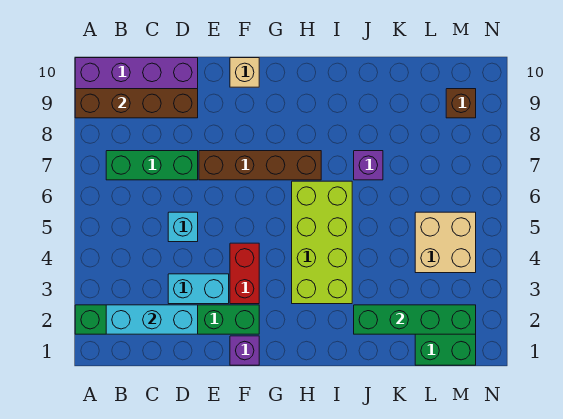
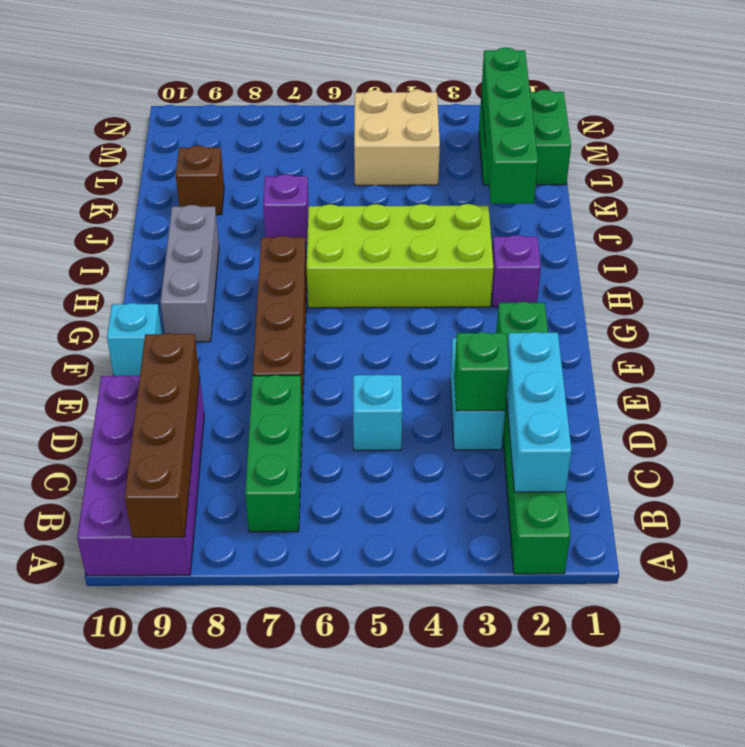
none -> green brick D3 level 2
purple brick F1 level 1 -> purple brick H2 level 1
red brick F3:F4 level 1 -> none
tan brick F10 level 1 -> cyan brick F10 level 1
none -> grey brick G9:I9 level 1
brown brick M9 level 1 -> brown brick K9 level 1

